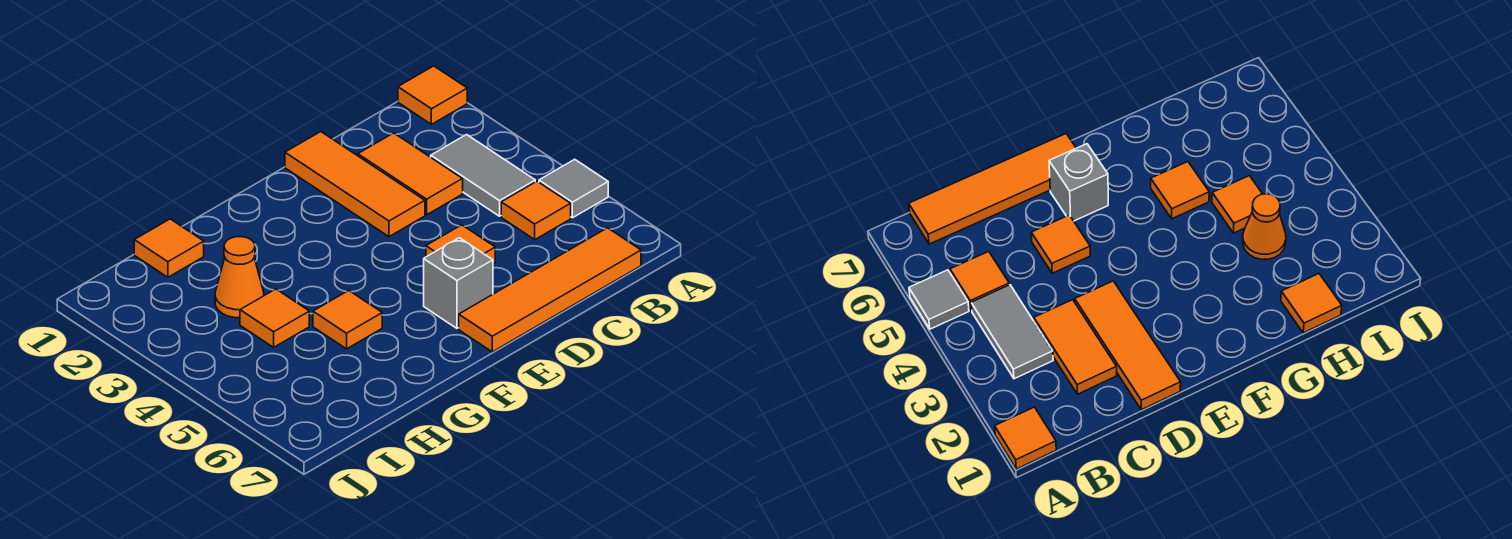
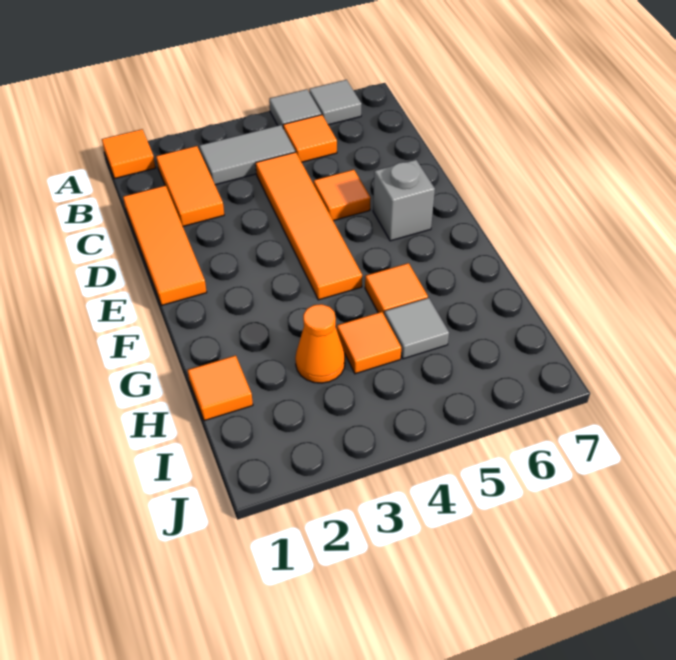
none -> grey tile A6 level 1
orange tile B7:E7 level 1 -> orange tile C4:F4 level 1
orange tile C2:C3 level 1 -> orange tile B2:C2 level 1
orange tile D1:D3 level 1 -> orange tile C1:E1 level 1
none -> grey tile H5 level 1

